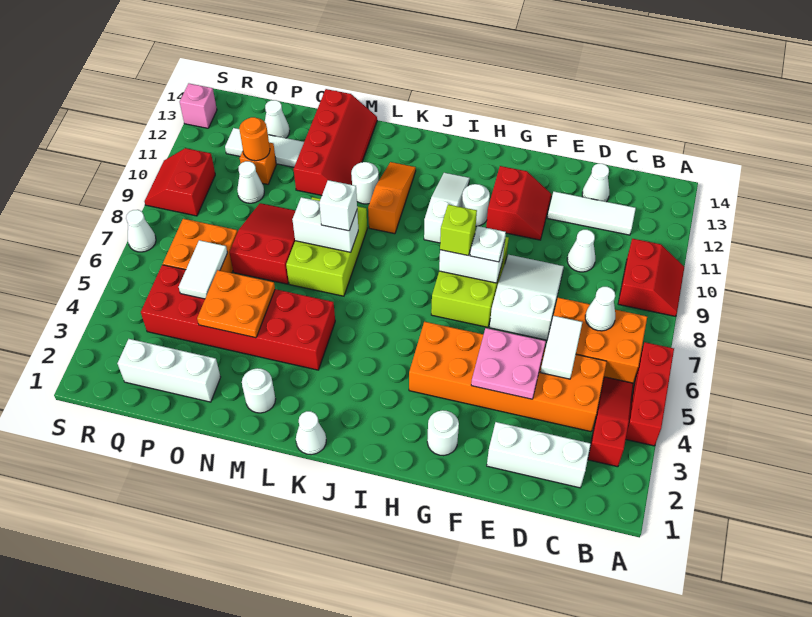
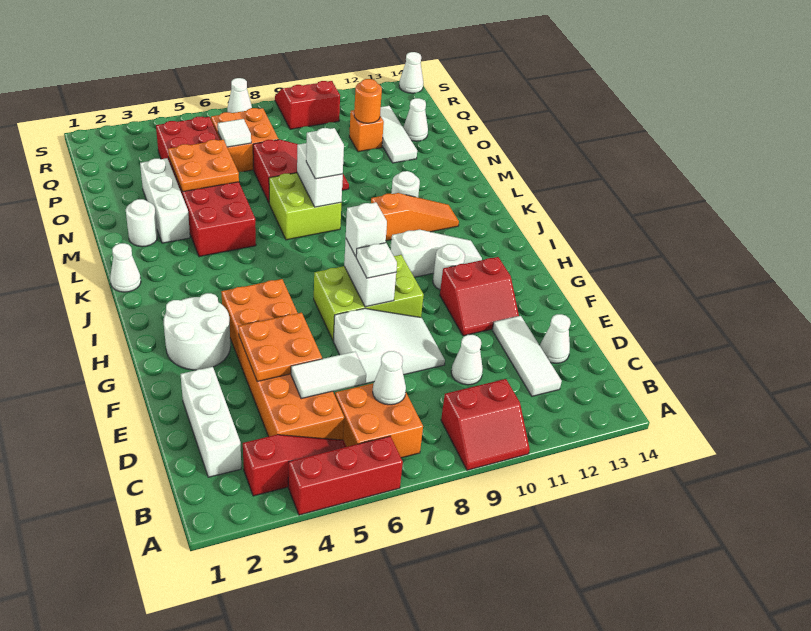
orange brick B6:D7 level 1 -> orange brick B6:C7 level 1
pink plate E4:F5 level 2 -> orange plate E4:F5 level 2
white round brick G2 level 1 -> white round brick G2:H3 level 1
lime brick H8 level 3 -> white brick H8 level 3
lime brick L7:M9 level 1 -> lime brick L7:M8 level 1
red slope M11:N14 level 1 top N -> none
white brick O2:Q2 level 1 -> white brick M3:O3 level 1
white tile P5:P6 level 2 -> white tile P6 level 2
white cone P10 level 1 -> white cone S14 level 1
pink brick S13 level 1 -> none

